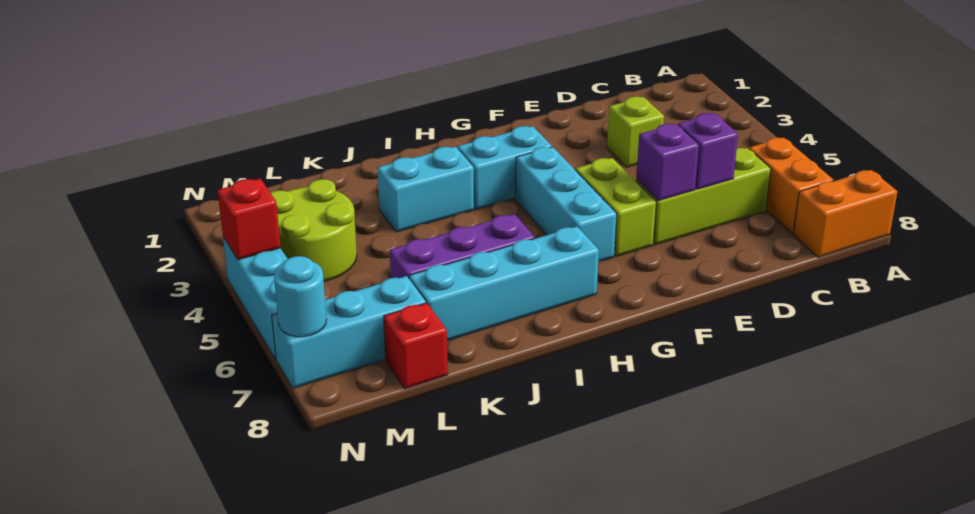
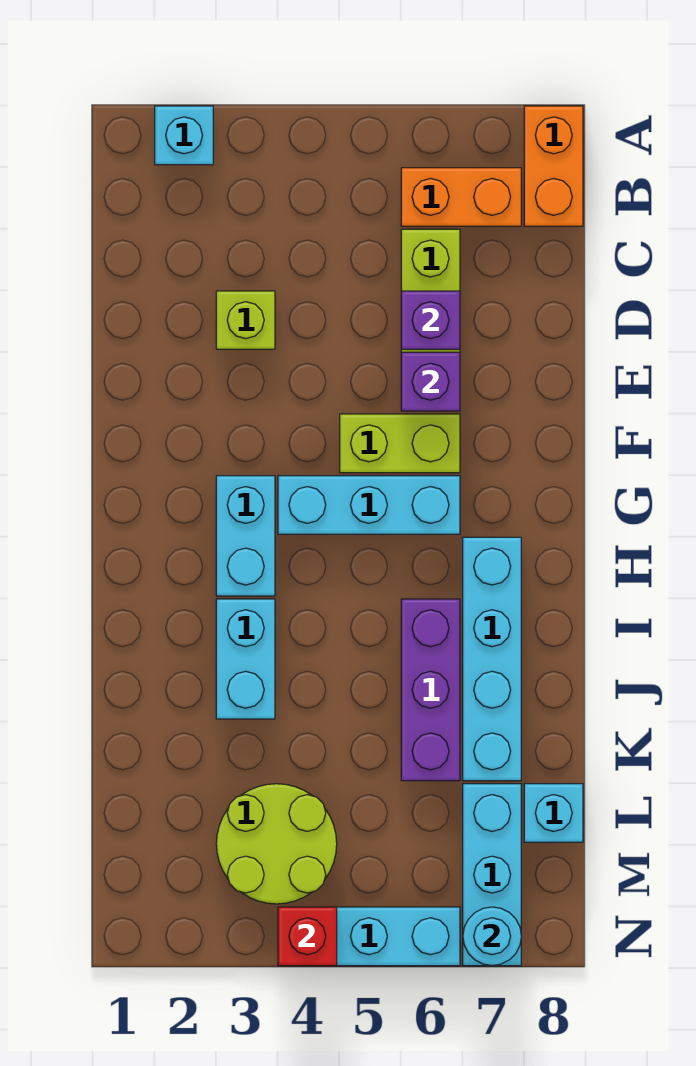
none -> cyan brick A2 level 1
red brick L8 level 1 -> cyan brick L8 level 1

